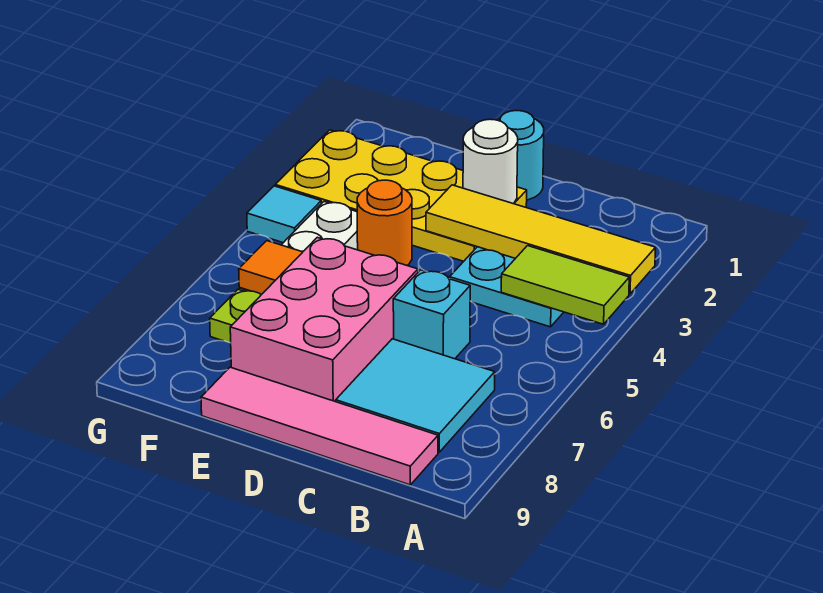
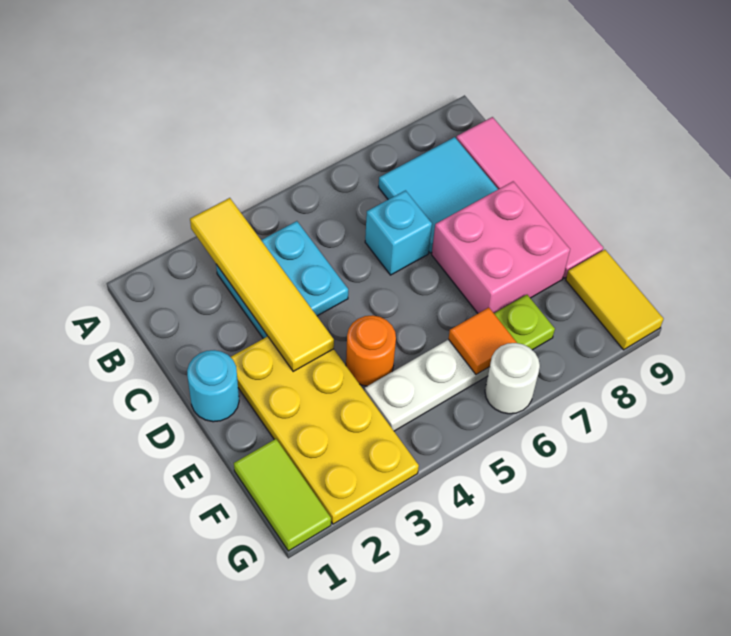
lime tile A4:B4 level 2 -> lime tile F1:G1 level 1
white round brick D2 level 2 -> white round brick G6 level 1
pink brick D6:E8 level 1 -> pink brick D7:E8 level 1
none -> yellow tile F9:G9 level 1
cyan tile G4 level 1 -> none

